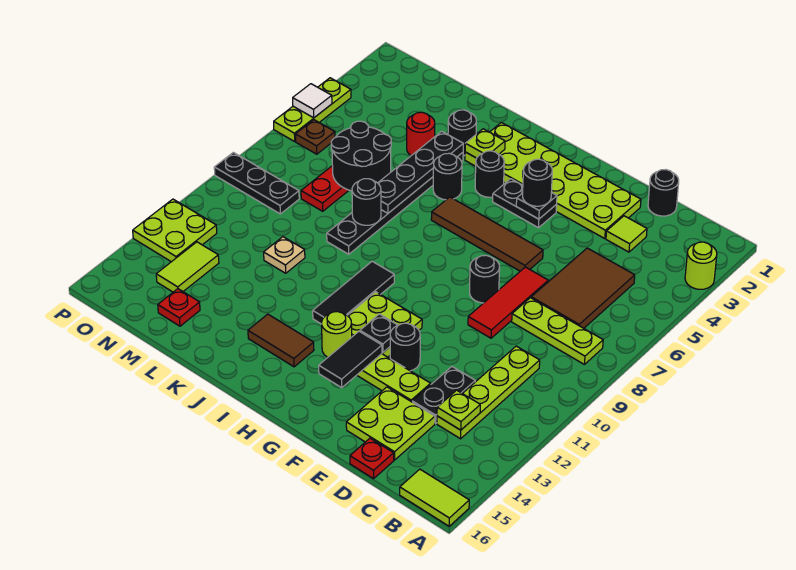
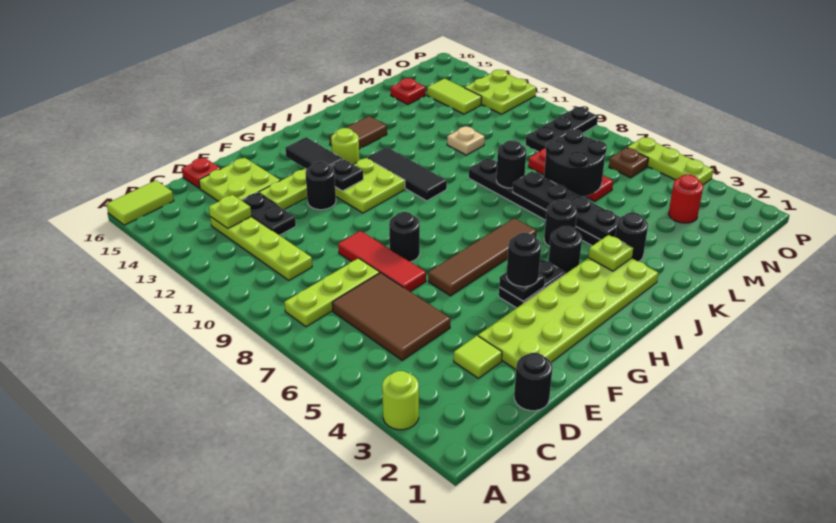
red round brick L4 level 1 -> red round brick N3 level 1
white tile P5 level 2 -> none

